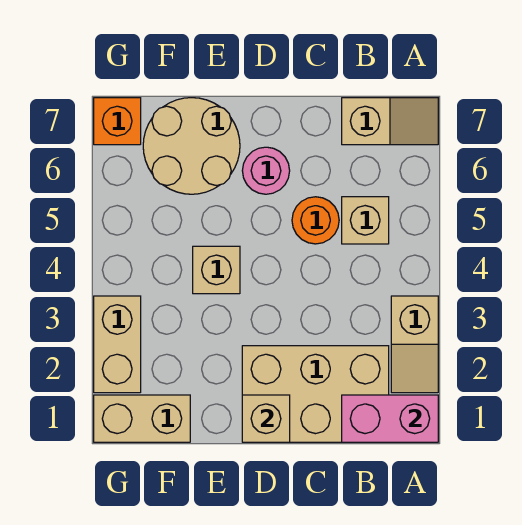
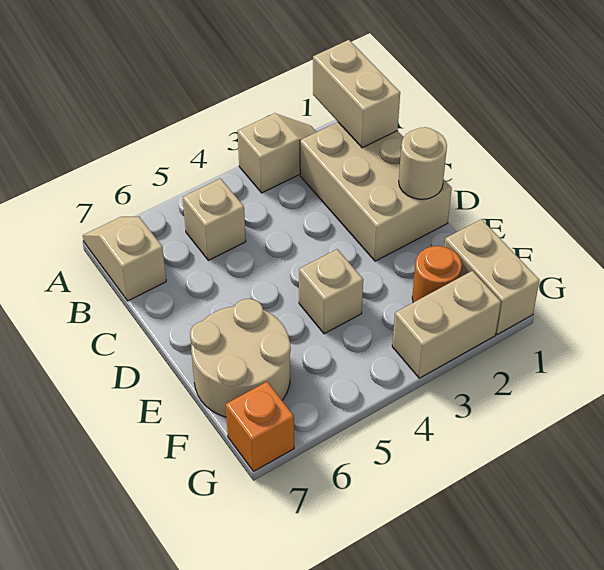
pink brick A1:B1 level 2 -> tan brick A1:B1 level 2
orange round brick C5 level 1 -> orange round brick F2 level 1
tan brick D1 level 2 -> tan round brick D1 level 2
pink round brick D6 level 1 -> none

